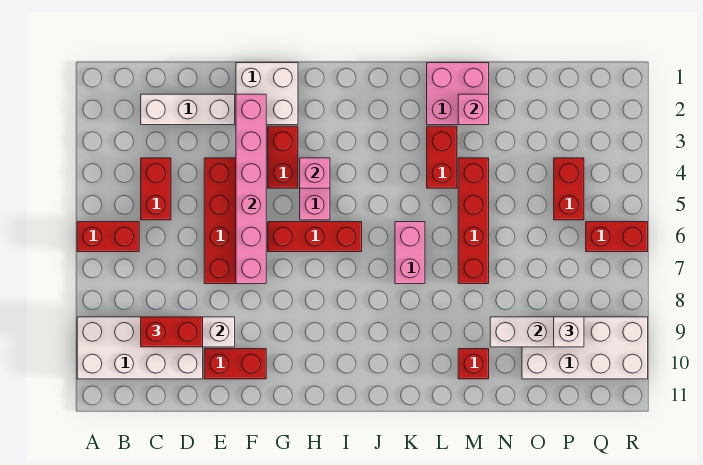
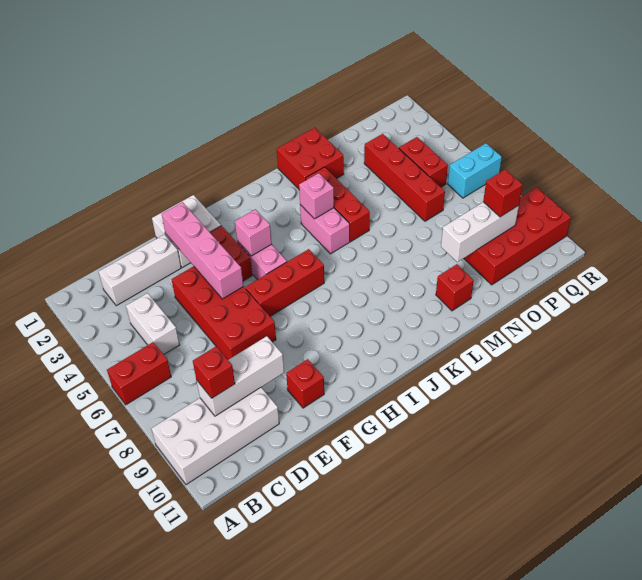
red brick C4:C5 level 1 -> white brick C4:C5 level 1
red brick C9:D9 level 3 -> red brick C9 level 3
red brick E10:F10 level 1 -> red brick F10 level 1
pink brick F2:F7 level 2 -> pink brick F2:F5 level 2
pink brick K6:K7 level 1 -> pink brick K4:K5 level 1
pink brick L1:M2 level 1 -> red brick L1:M2 level 1
red brick L3:L4 level 1 -> red brick L3:L5 level 1
pink brick M2 level 2 -> pink brick K4 level 2
red brick M4:M7 level 1 -> red brick O3:O6 level 1
white brick O9:R10 level 1 -> red brick O9:R10 level 1
white brick P9 level 3 -> red brick P9 level 3
red brick Q6:R6 level 1 -> cyan brick Q6:R6 level 1

